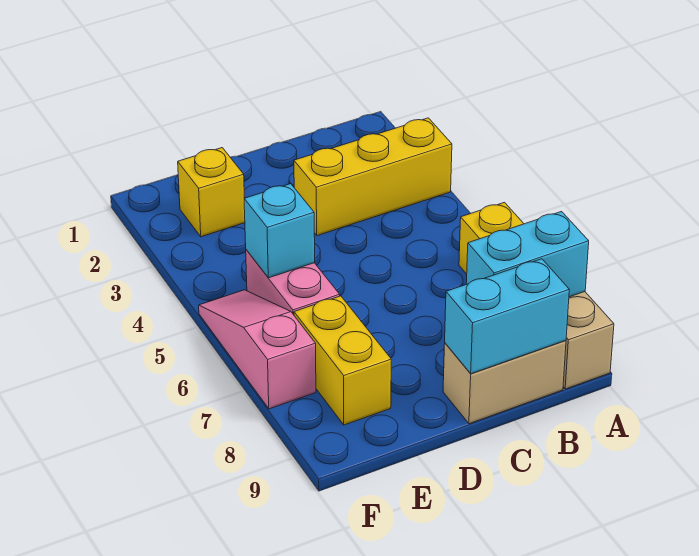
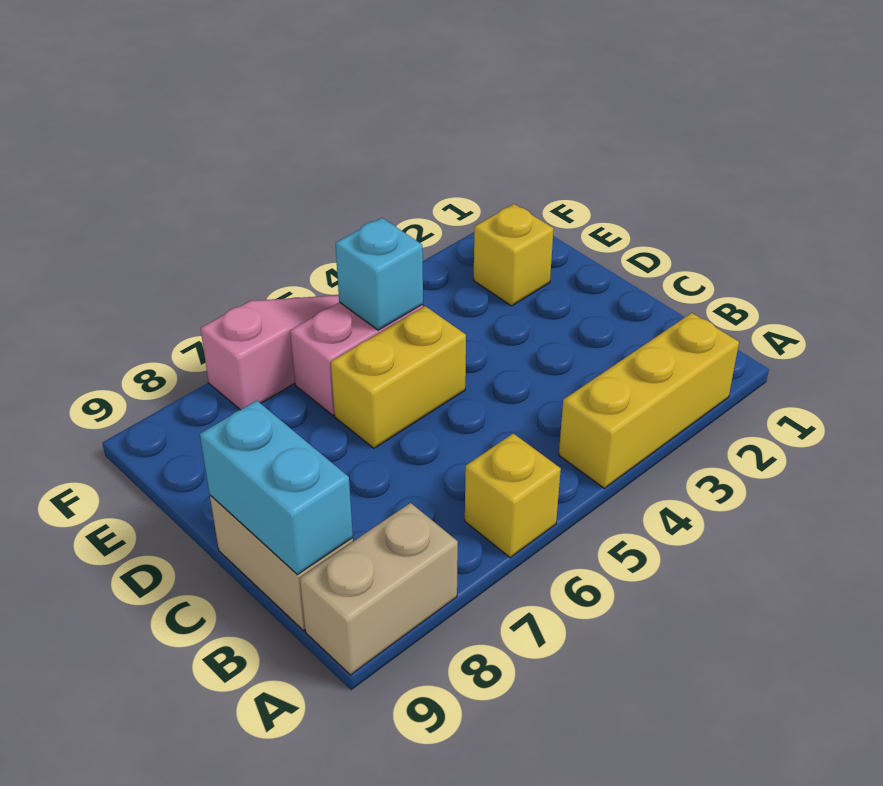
yellow brick A3:C3 level 1 -> yellow brick A2:A4 level 1
cyan brick A8:B8 level 2 -> none
yellow brick E7:E8 level 1 -> yellow brick D5:D6 level 1

